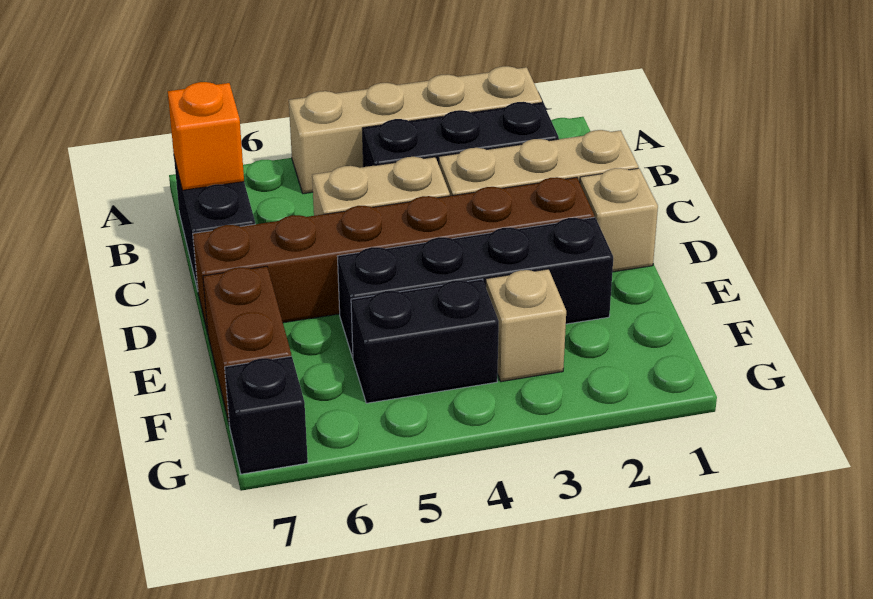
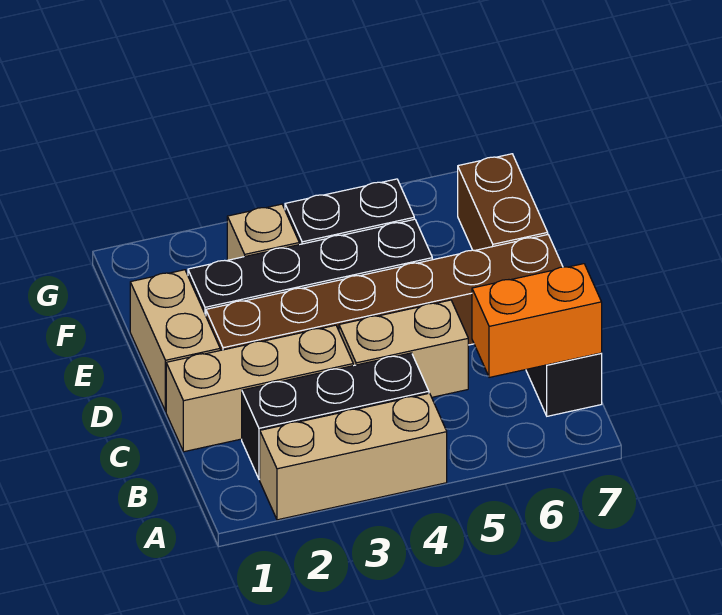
tan brick A2:A5 level 1 -> tan brick A2:A4 level 1
orange brick B7 level 2 -> orange brick B6:B7 level 2
tan brick D1 level 1 -> tan brick D1:E1 level 1
black brick G7 level 1 -> none

